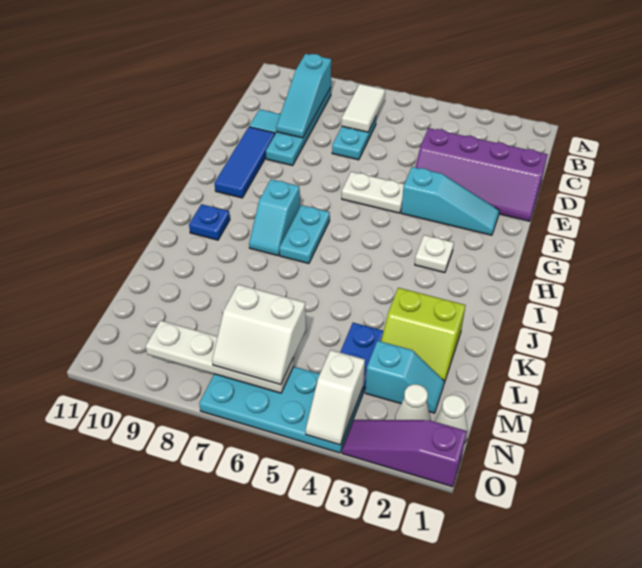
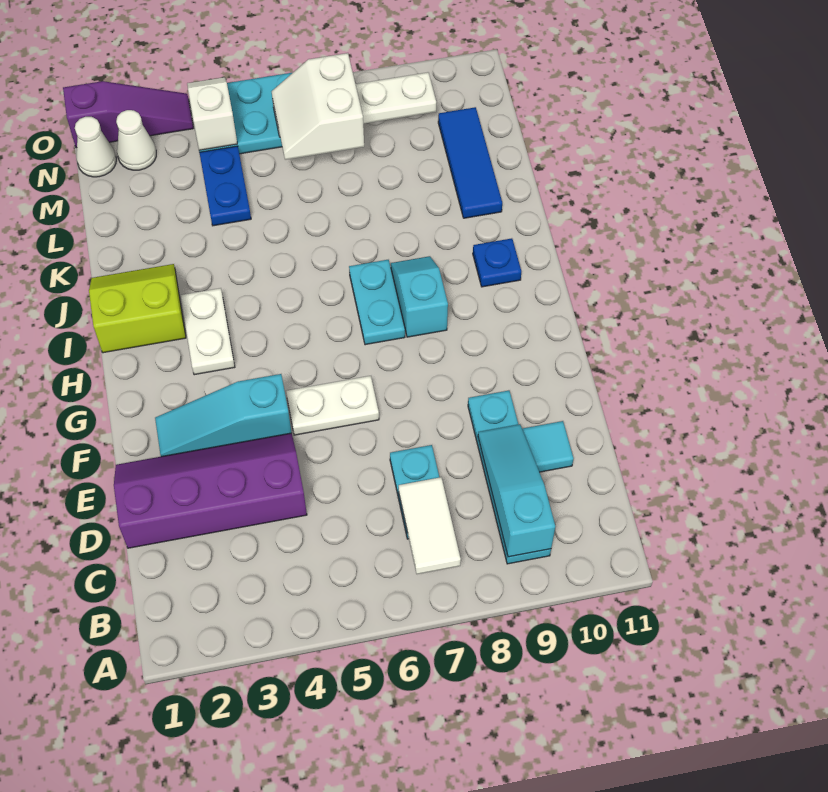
blue tile E10:G10 level 1 -> blue tile K10:M10 level 1
white plate H3 level 1 -> white plate H3:I3 level 1
lime slope K2:L3 level 1 top K -> lime slope I1:J2 level 1 top I
cyan slope M2:M3 level 1 top 3 -> none
white slope M6:N7 level 3 top M -> white slope M6:N7 level 3 top 7

